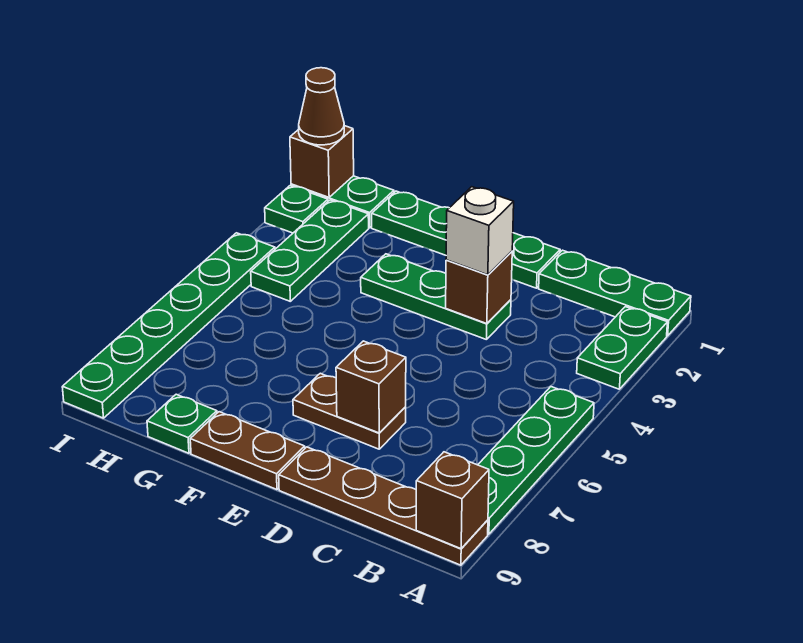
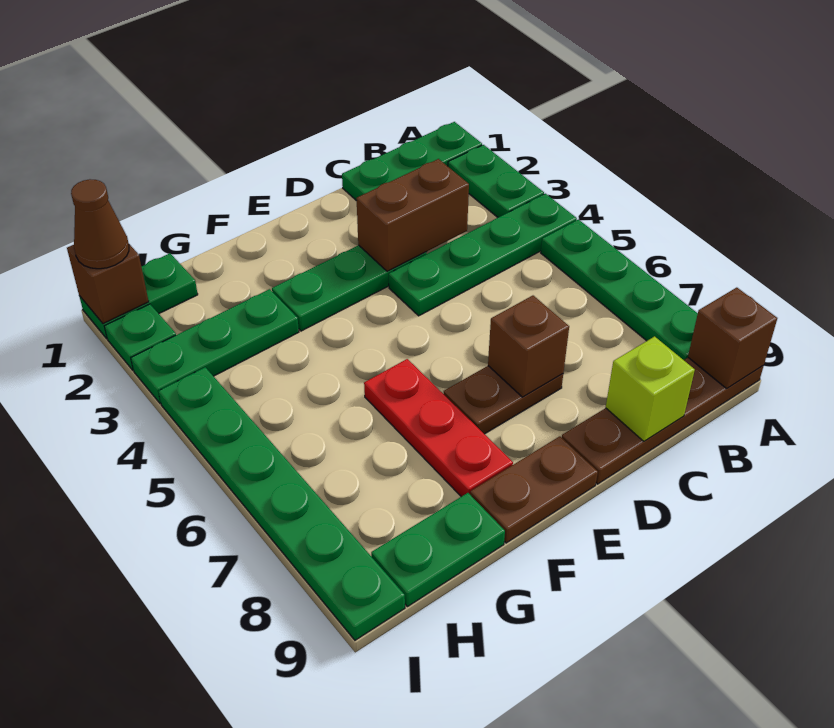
none -> lime brick C9 level 2
green plate D1:G1 level 1 -> green plate A4:D4 level 1
brown brick D3 level 2 -> brown brick C3:D3 level 2
white brick D3 level 3 -> none
none -> red plate F6:F8 level 1
green plate G9 level 1 -> green plate G9:H9 level 1
green plate H2:H4 level 1 -> green plate G3:I3 level 1

